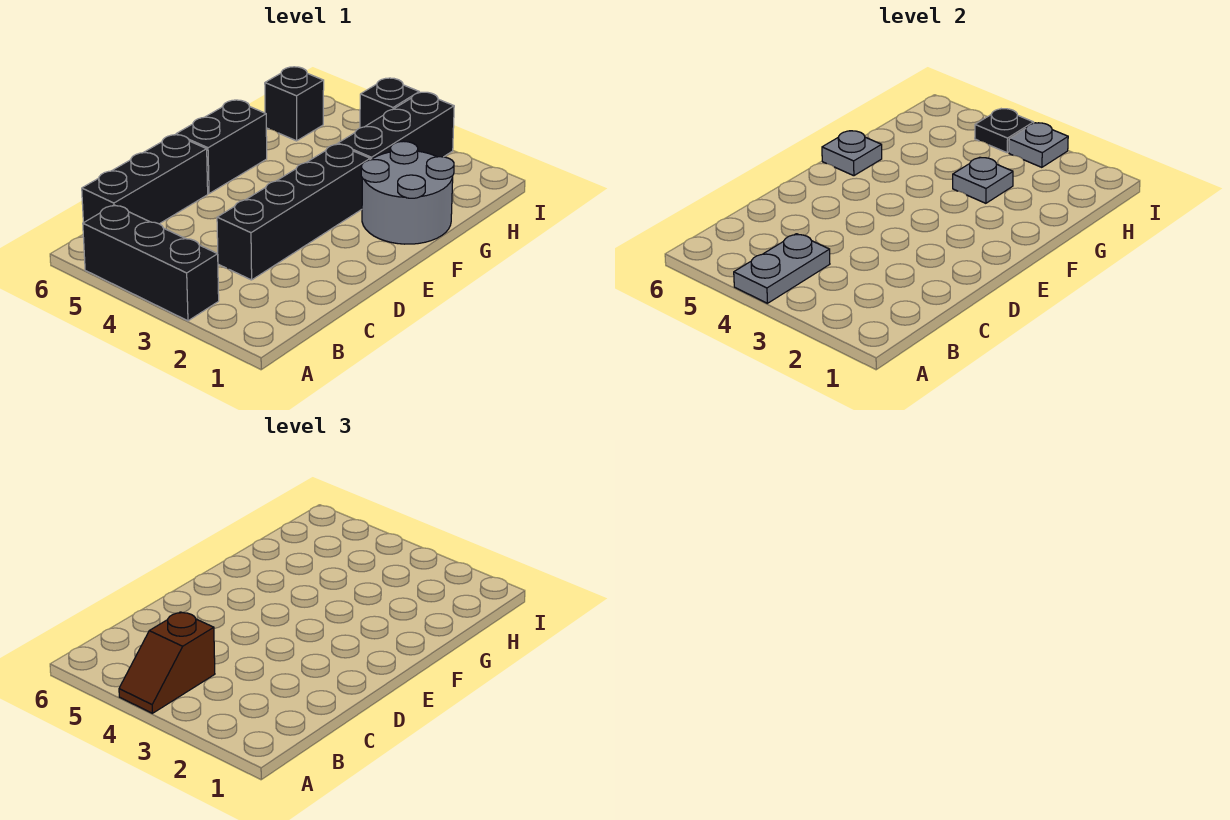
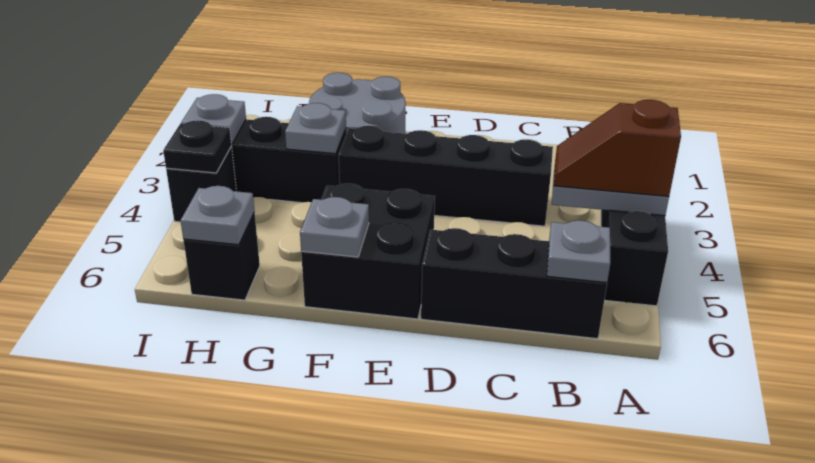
brown slope A4:B4 level 3 top B -> brown slope A4:B4 level 3 top A
none -> grey plate B6 level 2
black brick E6:F6 level 1 -> black brick E5:F6 level 1
none -> grey plate H6 level 2

